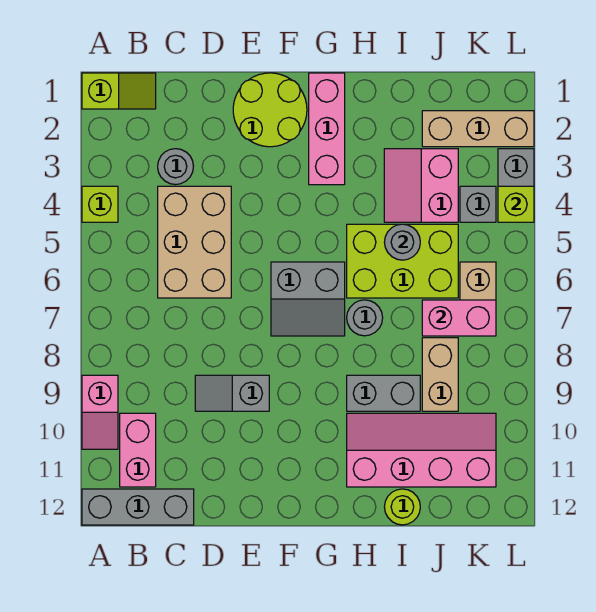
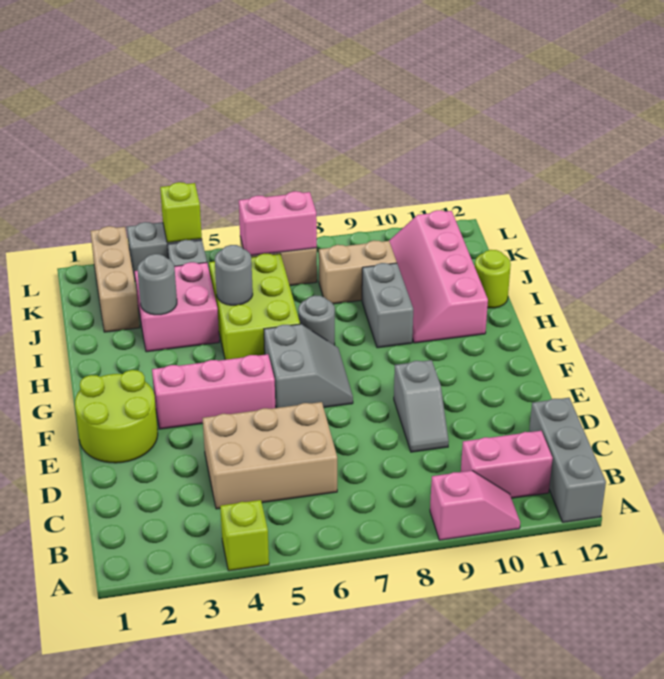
lime slope A1:B1 level 1 top A -> none
grey round brick C3 level 1 -> grey round brick I3 level 2
pink brick G1:G3 level 1 -> pink brick F3:F5 level 1
pink slope I3:J4 level 1 top J -> pink brick I3:J4 level 1
pink brick J7:K7 level 2 -> pink brick K6:K7 level 2

